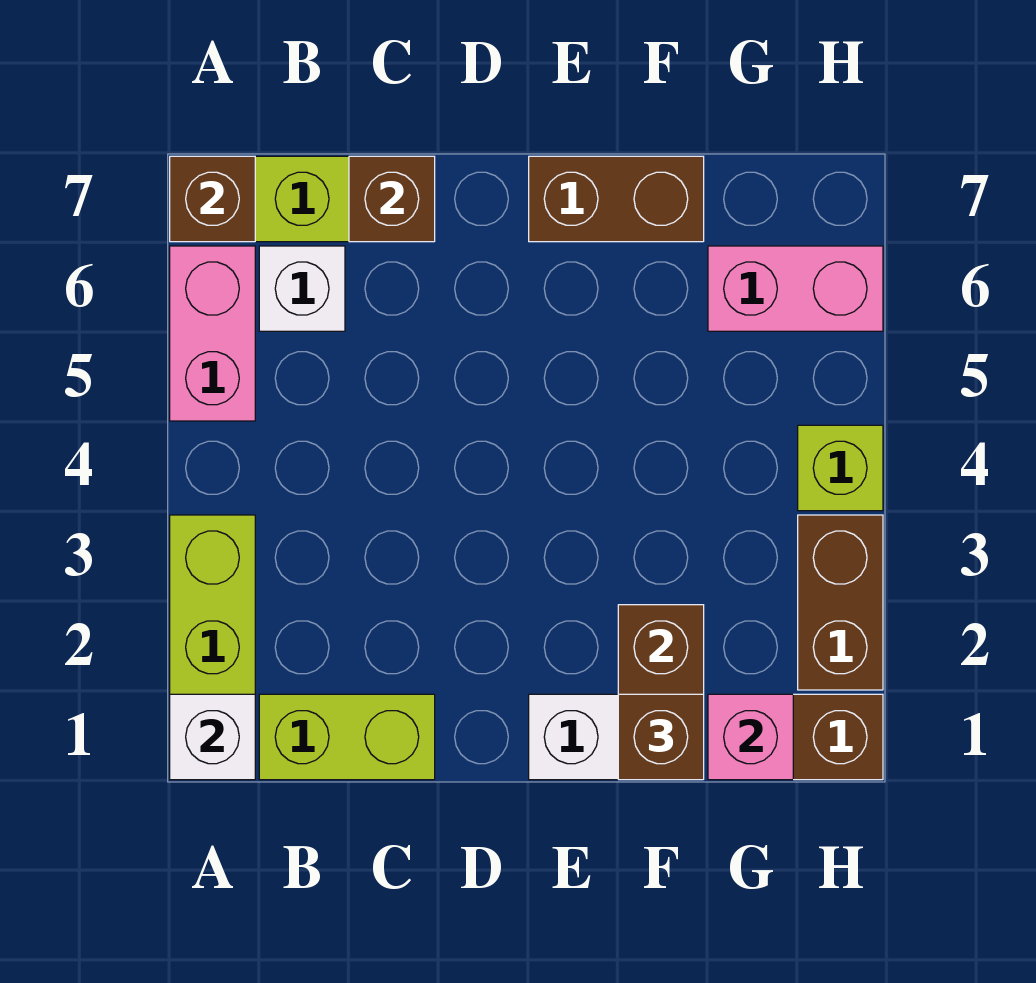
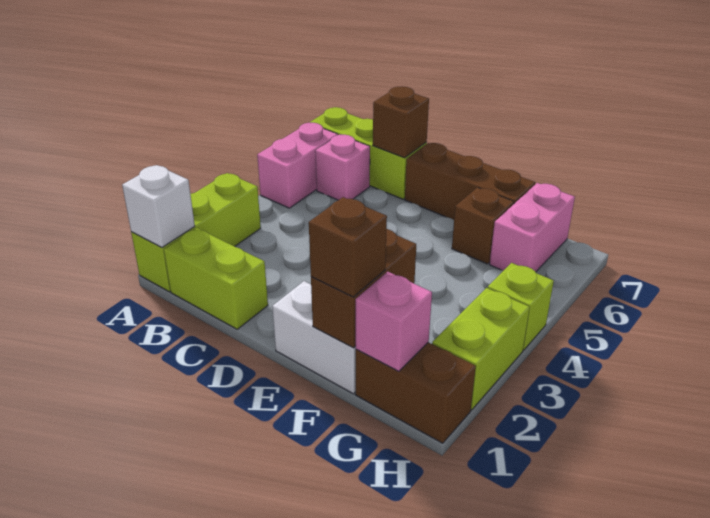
brown brick A7 level 2 -> brown brick F6 level 1
white brick B6 level 1 -> pink brick B6 level 1
brown brick E7:F7 level 1 -> brown brick D7:F7 level 1
pink brick G6:H6 level 1 -> pink brick G6:G7 level 1
brown brick H2:H3 level 1 -> lime brick H2:H3 level 1

